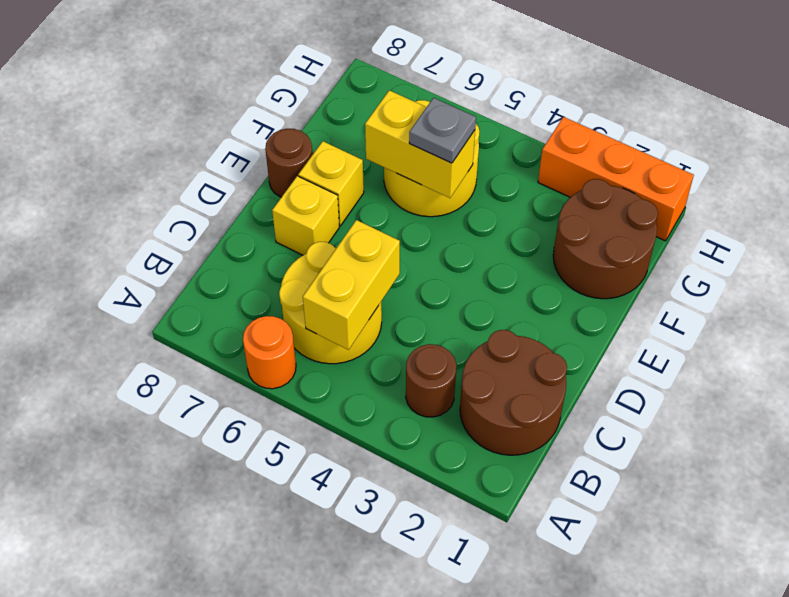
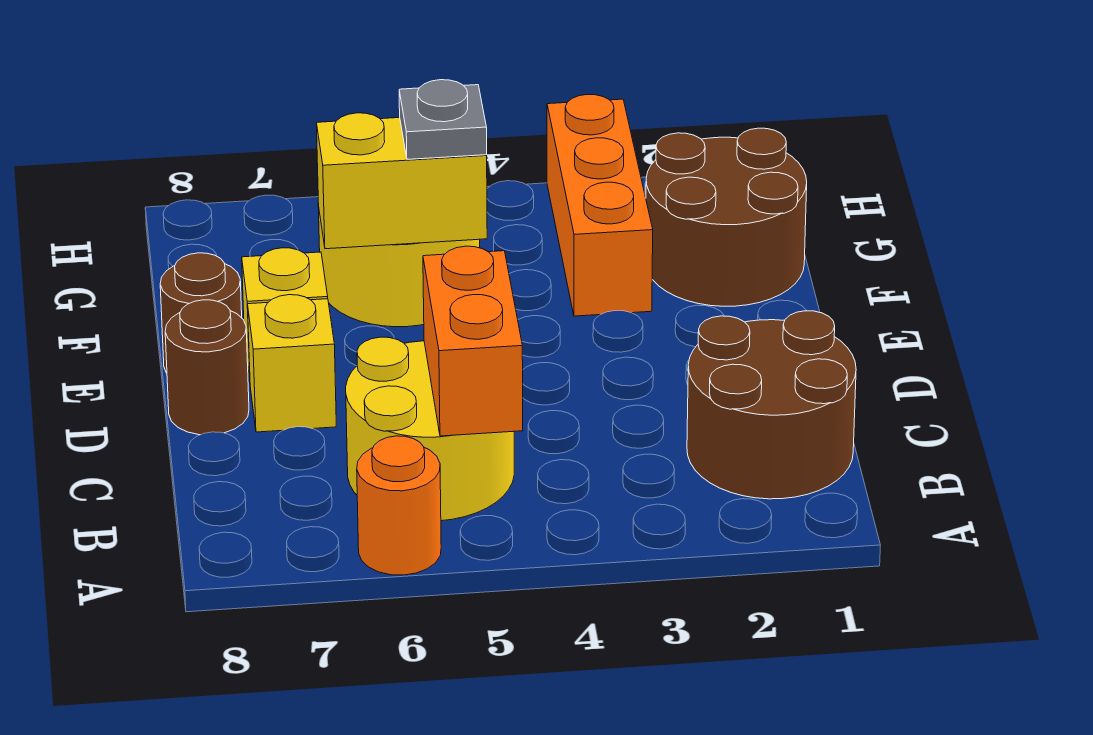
brown round brick B3 level 1 -> brown round brick D8 level 1
yellow brick B5:C5 level 2 -> orange brick B5:C5 level 2
orange brick H1:H3 level 1 -> orange brick F3:H3 level 1

